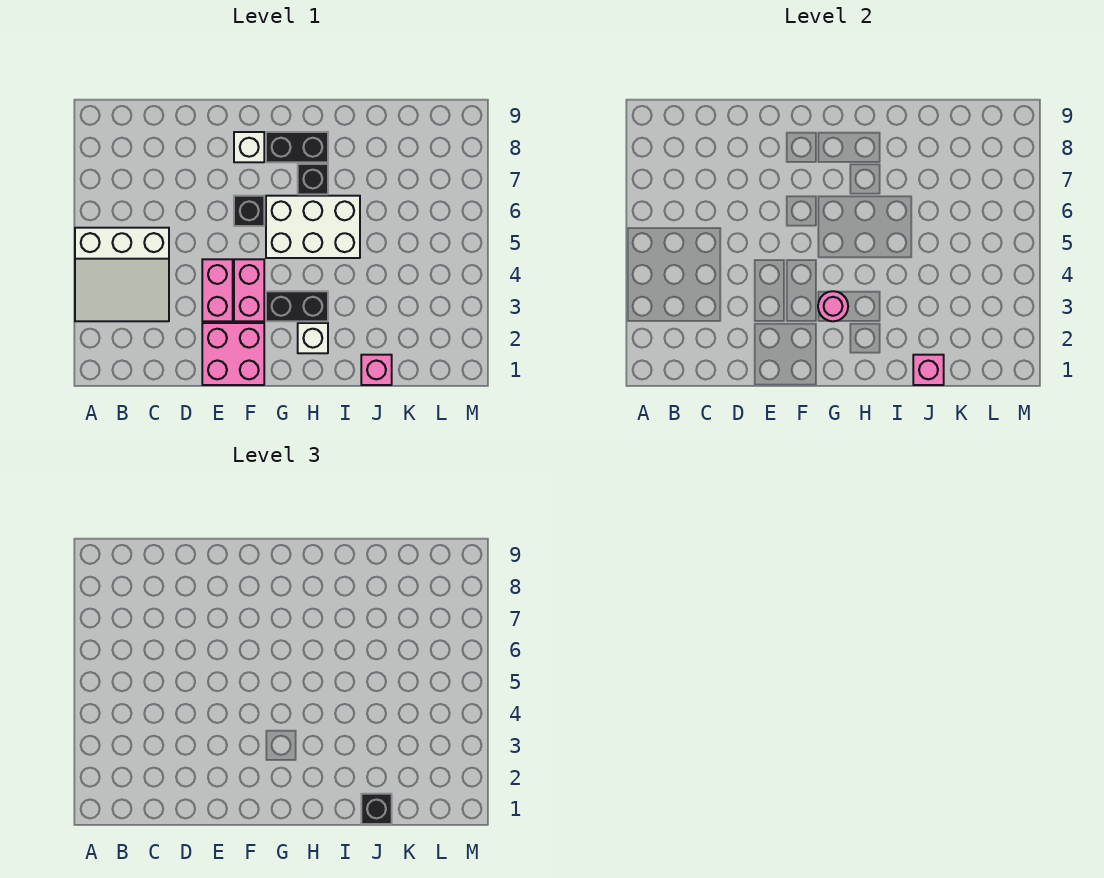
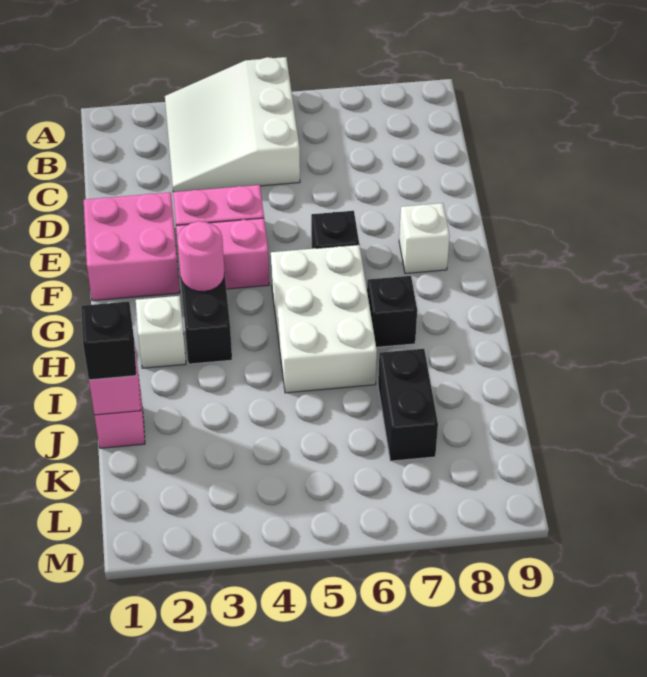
black brick G8:H8 level 1 -> black brick J7:K7 level 1

